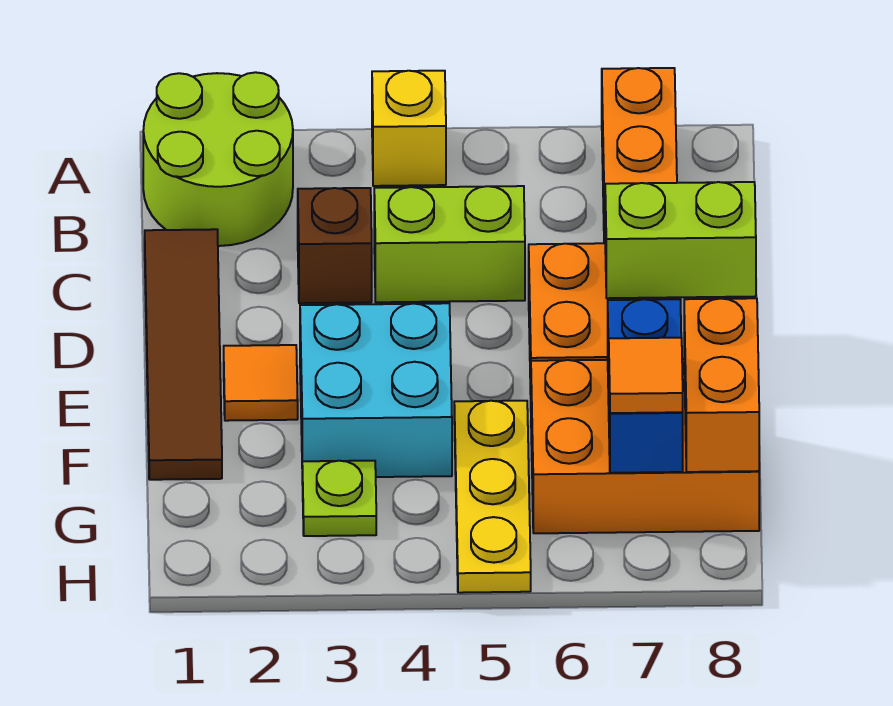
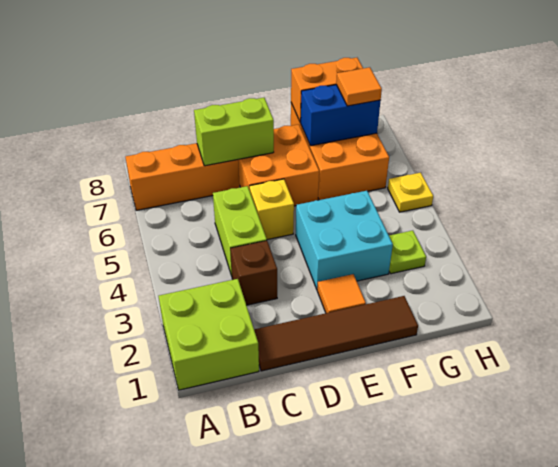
lime round brick A1:B2 level 1 -> lime brick A1:B2 level 1
yellow brick A4 level 1 -> yellow brick D5 level 1
lime brick D7:D8 level 2 -> lime brick C7:D7 level 2
yellow plate F5:H5 level 1 -> yellow plate H5 level 1

